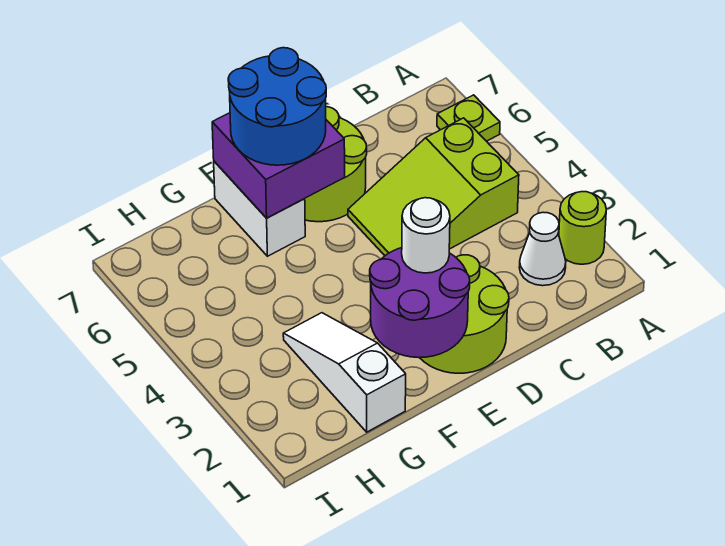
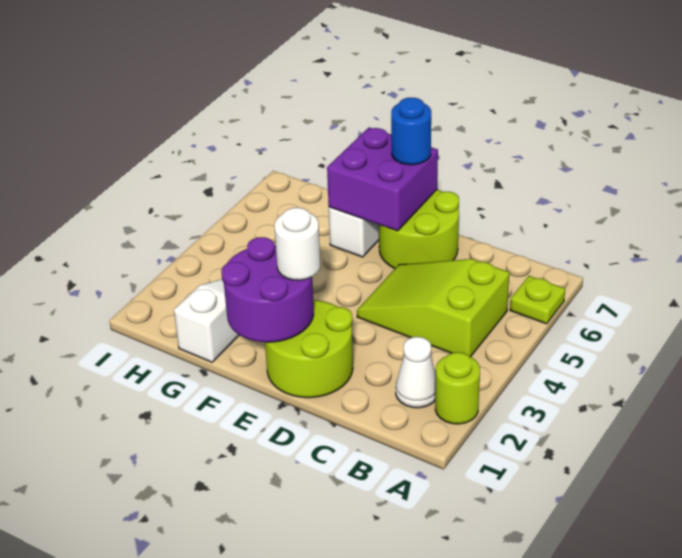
blue round brick E6:F7 level 3 -> blue round brick E7 level 3

